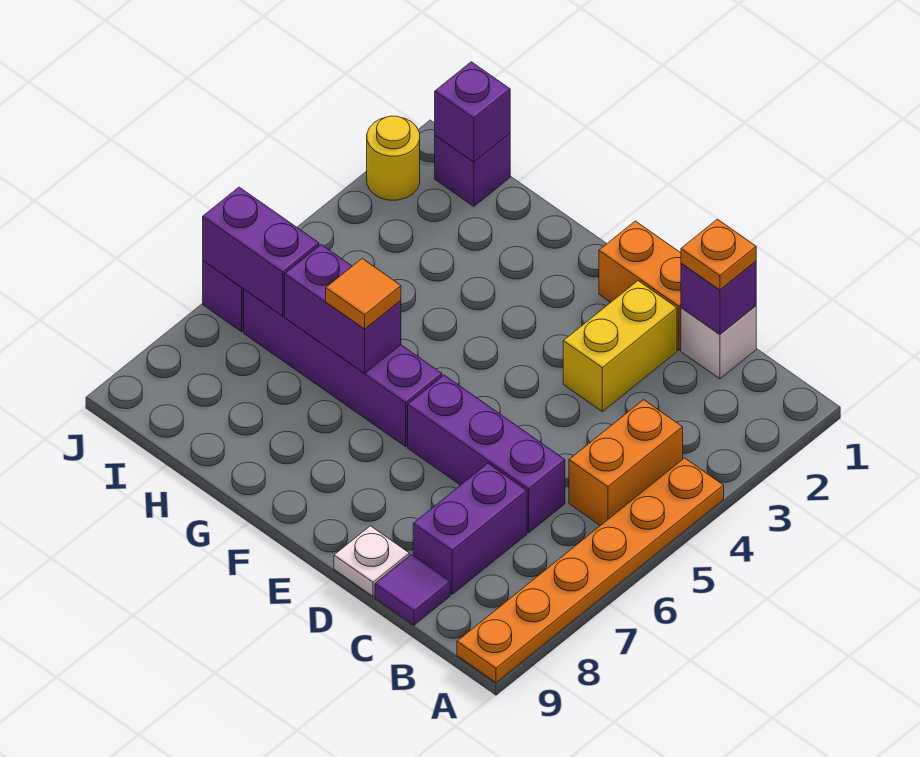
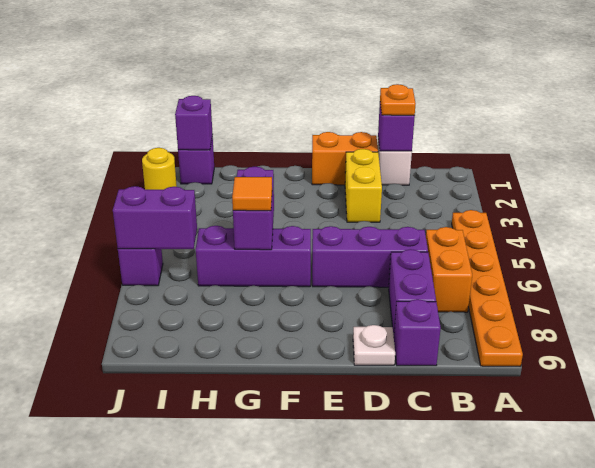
orange brick B4:B5 level 1 -> orange brick B6:B7 level 1
purple tile C9 level 1 -> purple brick C9 level 1
purple brick F6:I6 level 1 -> purple brick F6:H6 level 1
purple brick G6:H6 level 2 -> purple brick G5:G6 level 2

